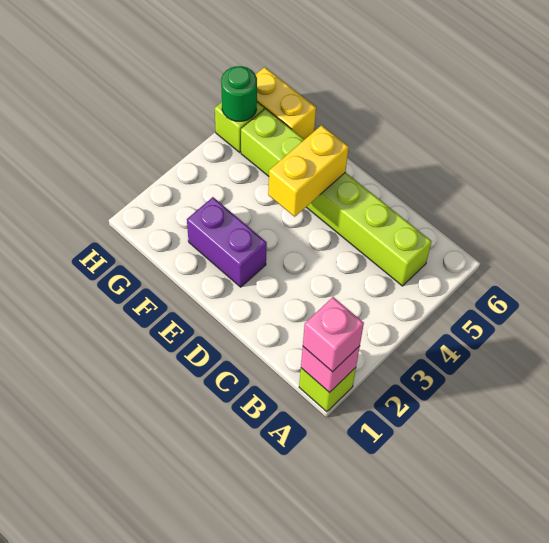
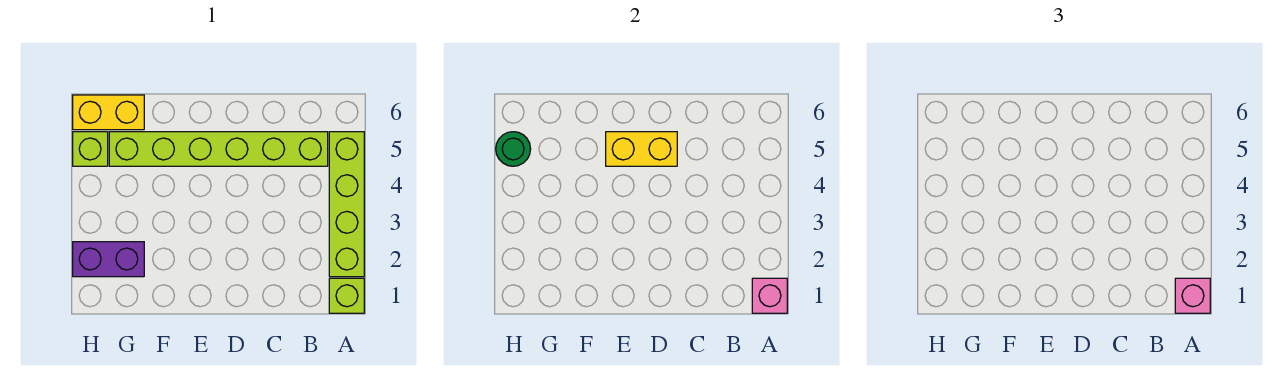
none -> lime brick A2:A5 level 1
purple brick E2:F2 level 1 -> purple brick G2:H2 level 1
yellow brick E4:E5 level 2 -> yellow brick D5:E5 level 2

